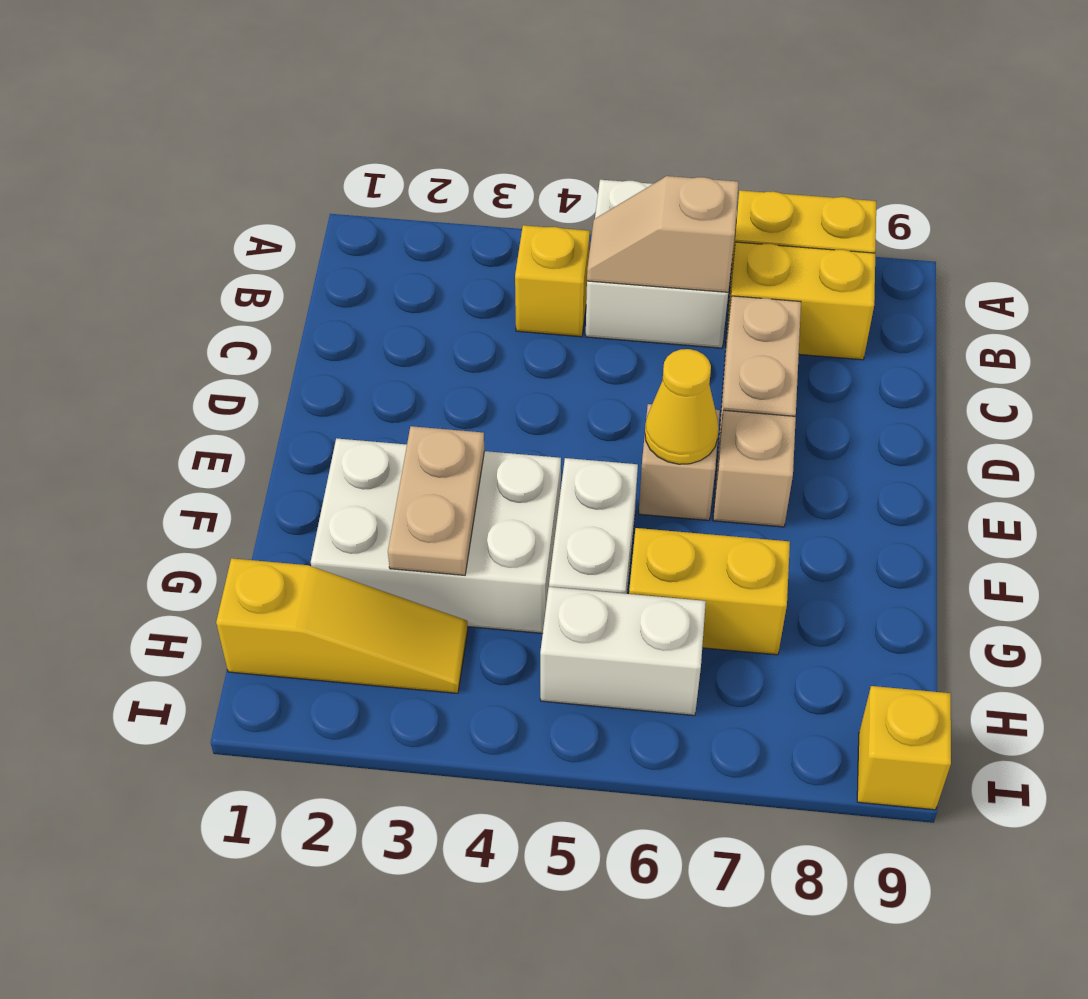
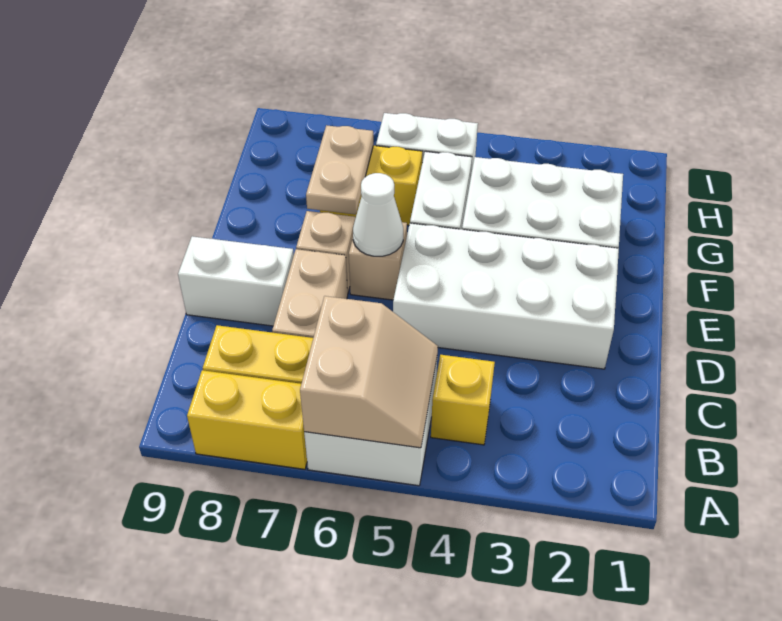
tan slope B5:B6 level 2 top 6 -> tan slope A5:B6 level 2 top 6
none -> white brick D2:E5 level 1
none -> white brick D8:D9 level 1
yellow cone E6 level 2 -> white cone E6 level 2
tan plate F3:G3 level 2 -> tan plate F7:G7 level 2
yellow slope H1:H3 level 1 top 1 -> none
yellow brick I9 level 1 -> none

